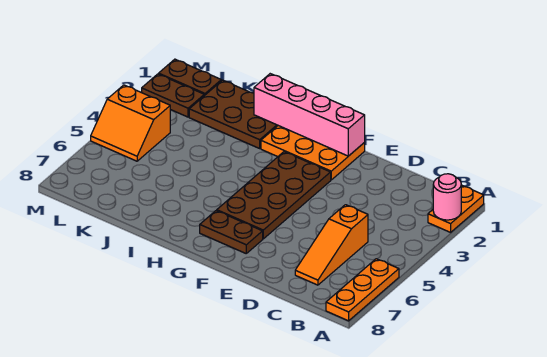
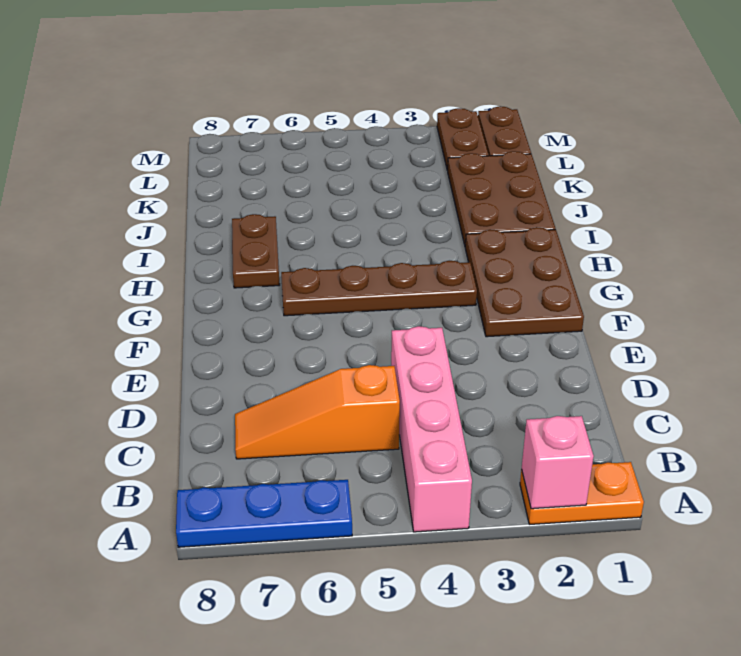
pink round brick A2 level 2 -> pink brick A2 level 2
orange plate A6:A8 level 1 -> blue plate A6:A8 level 1
orange plate F1:H2 level 1 -> brown plate F1:H2 level 1
pink brick F1:I1 level 2 -> pink brick A4:D4 level 1
brown plate F3:G6 level 1 -> brown plate G3:G6 level 1
brown plate F7:G7 level 1 -> brown plate H7:I7 level 1
orange slope L4:M5 level 1 top 4 -> none

